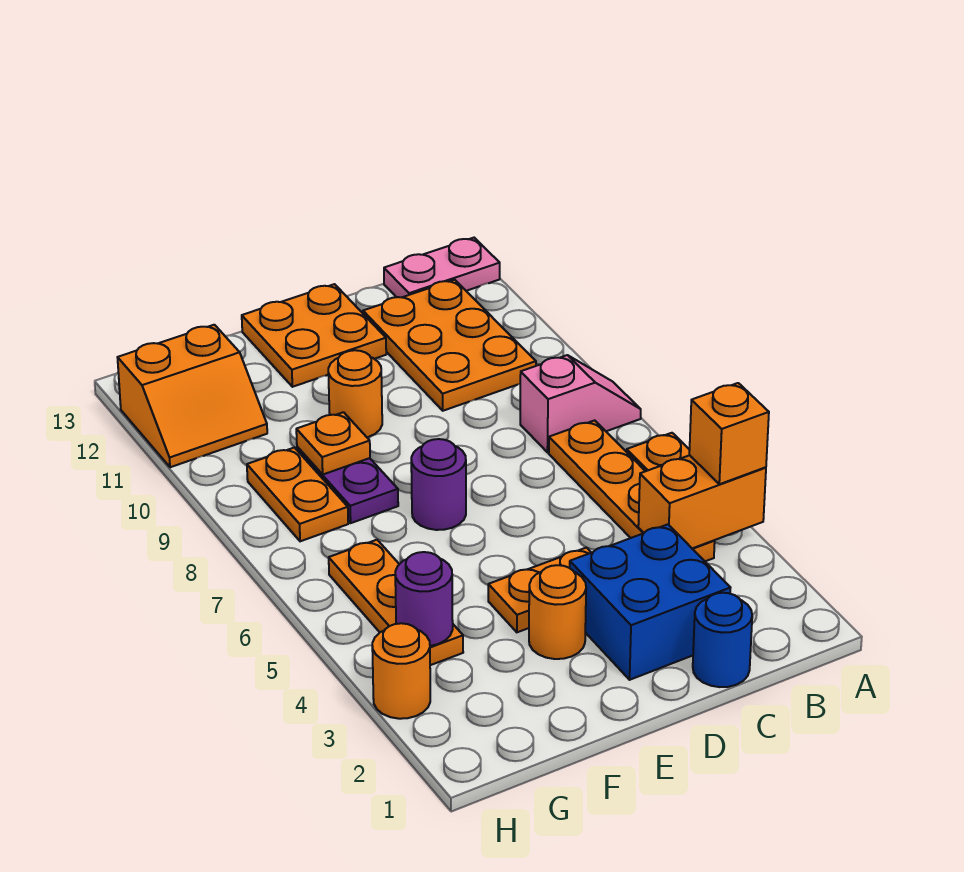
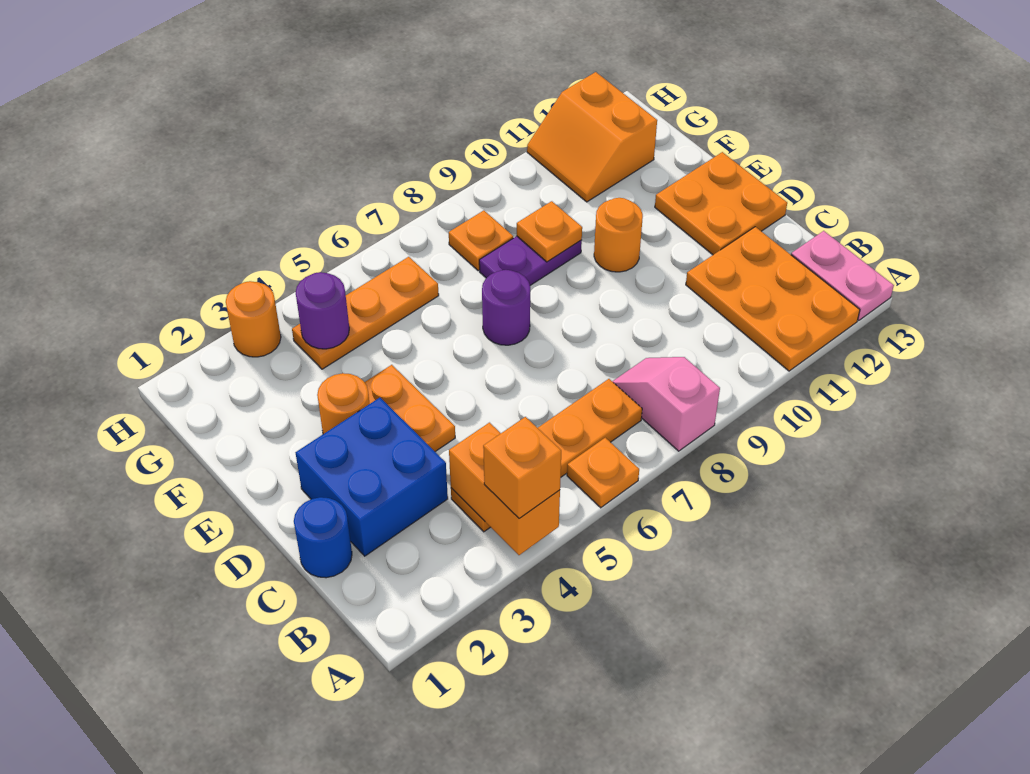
pink slope A8:B8 level 1 top B -> pink slope A8:B8 level 1 top A
orange plate B10:C12 level 1 -> orange plate A11:C12 level 1
orange plate G8:G9 level 1 -> orange plate G8 level 1

